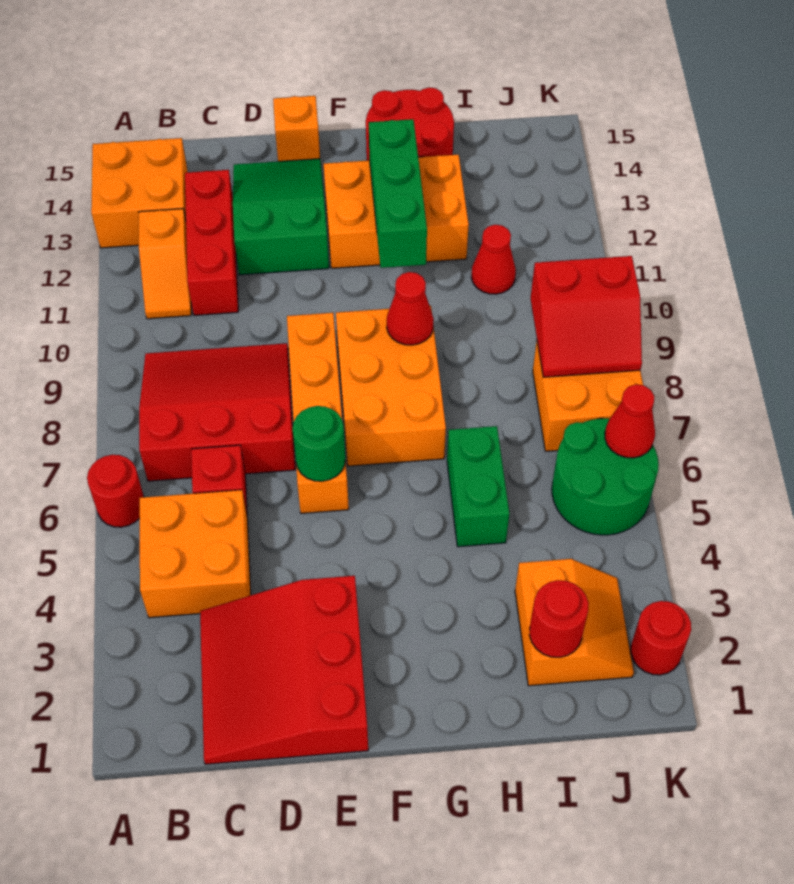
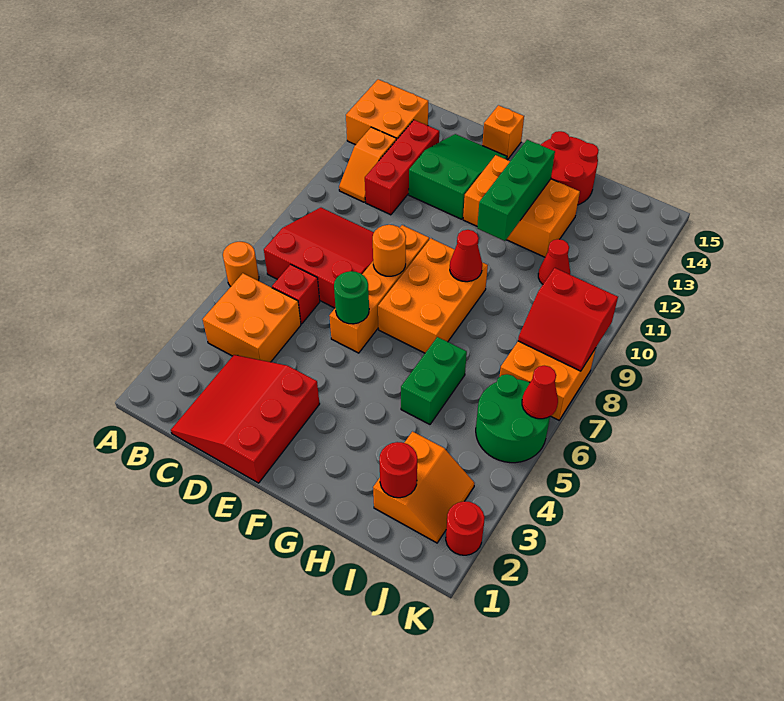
red round brick A6 level 1 -> orange round brick A6 level 1
none -> orange round brick E8 level 2

